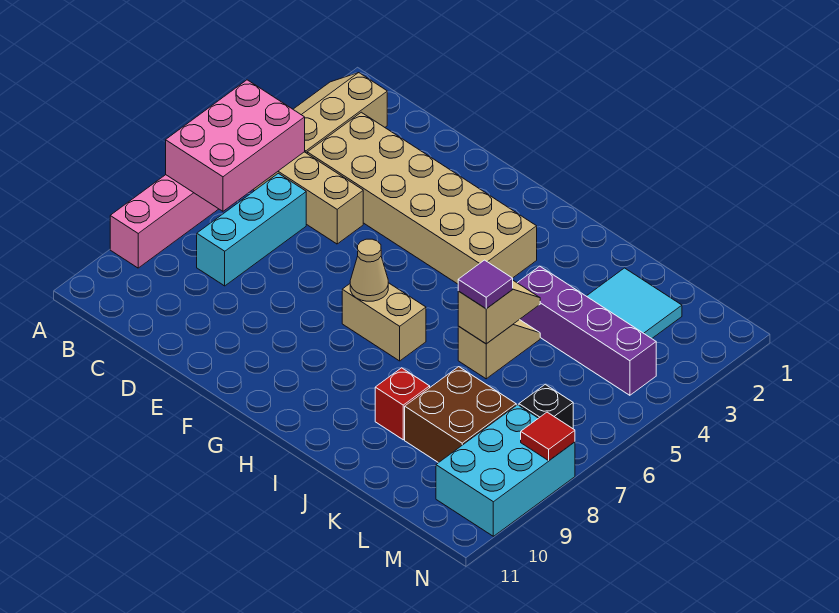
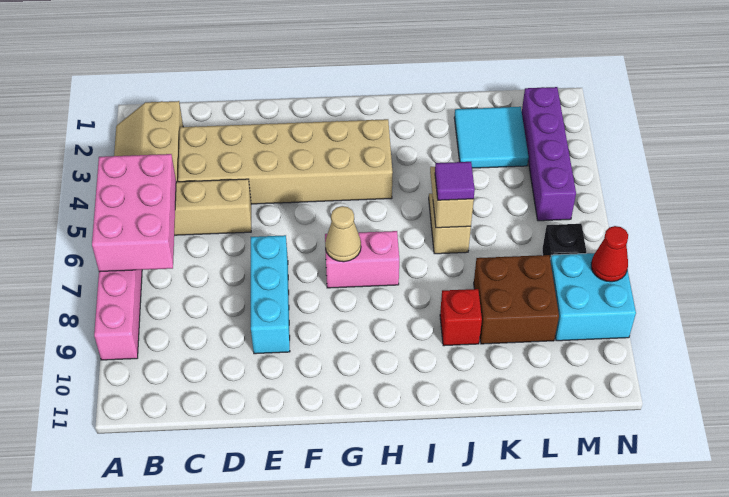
cyan brick C6:C8 level 1 -> cyan brick E7:E9 level 1
tan brick G7:H7 level 1 -> pink brick G7:H7 level 1
purple brick J4:M4 level 1 -> purple brick M2:M5 level 1
cyan brick M8:N10 level 1 -> cyan brick M8:N9 level 1
red tile N8 level 2 -> red cone N8 level 2

